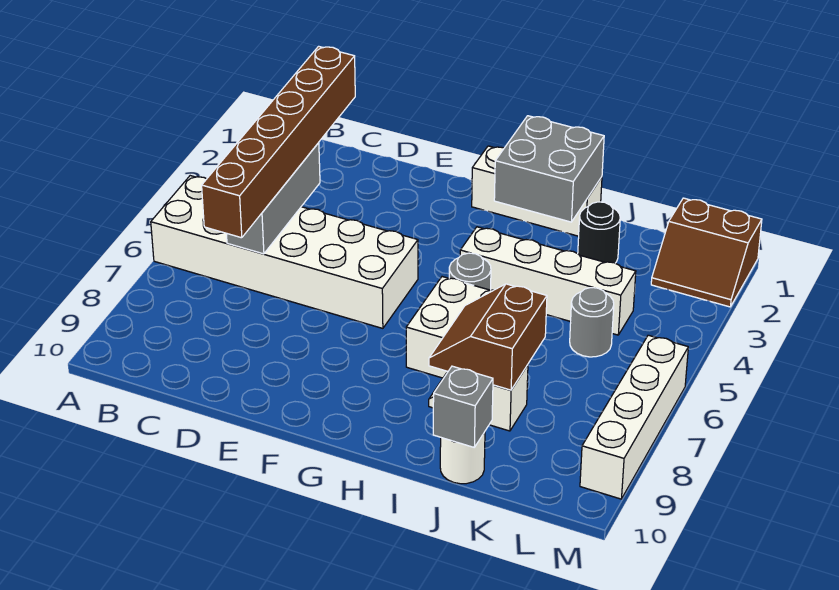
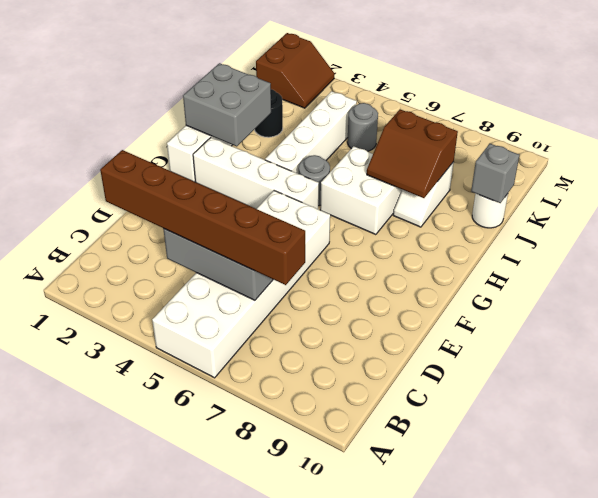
white brick M6:M9 level 1 -> white brick G2:G5 level 1

